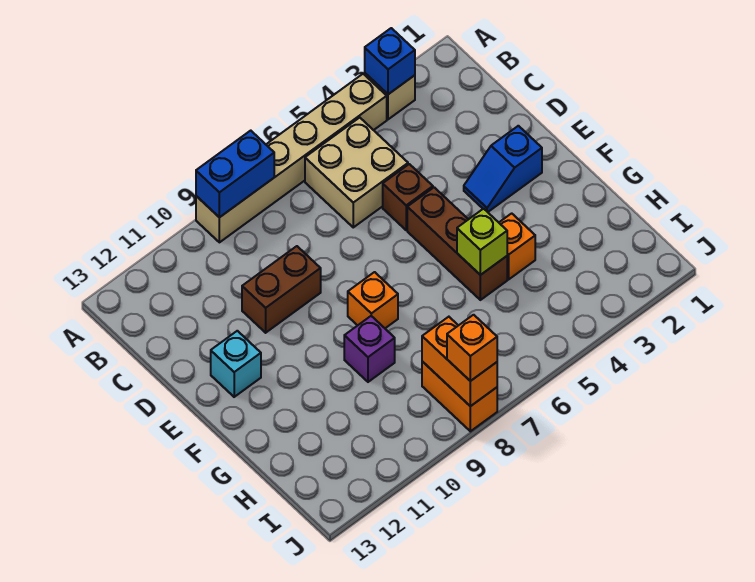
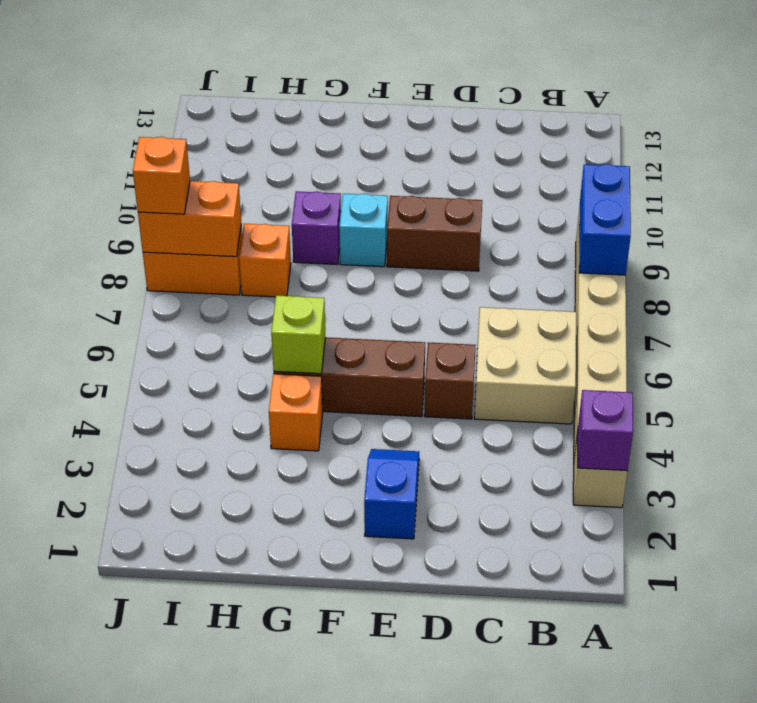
blue brick A3 level 2 -> purple brick A3 level 2
brown brick D9:D10 level 1 -> brown brick D9:E9 level 1
cyan brick E12 level 1 -> cyan brick F9 level 1
orange brick F8 level 1 -> orange brick H8 level 1

